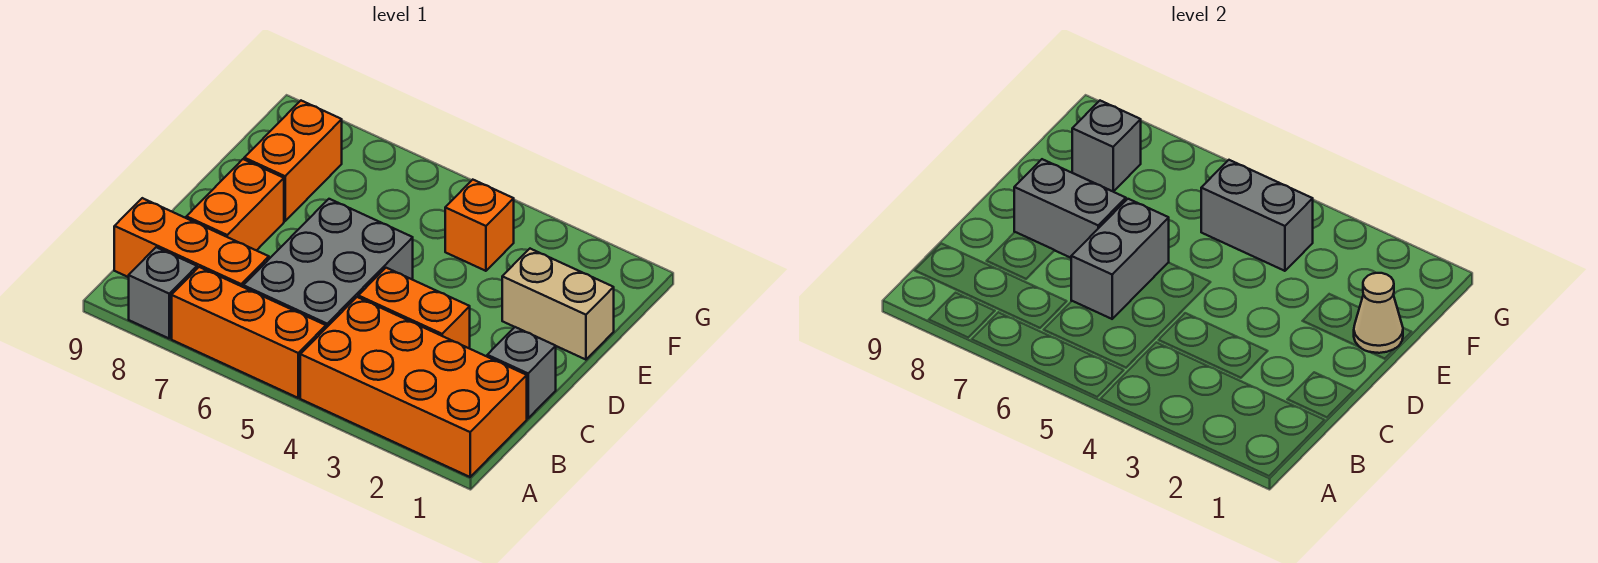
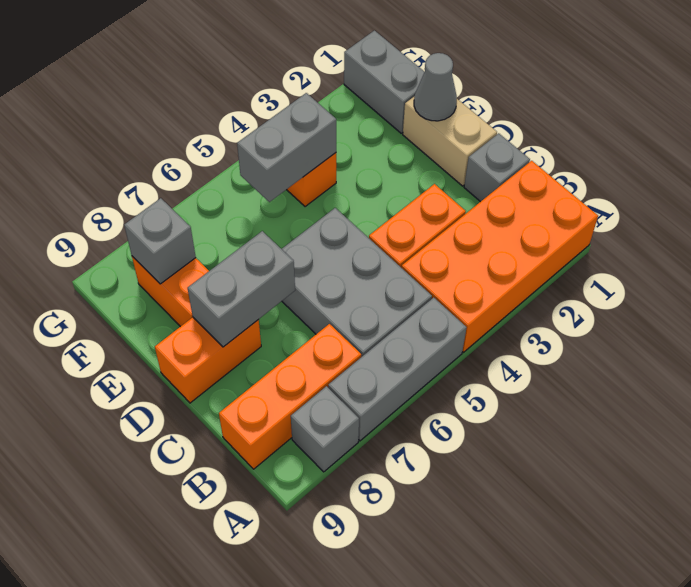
orange brick A5:A7 level 1 -> grey brick A5:A7 level 1
grey brick C6:D6 level 2 -> grey brick F1:G1 level 1
orange brick C8:D8 level 1 -> orange brick D8:D9 level 1
tan brick E1:E2 level 1 -> tan brick D1:E1 level 1
tan cone E1 level 2 -> grey cone E1 level 2

